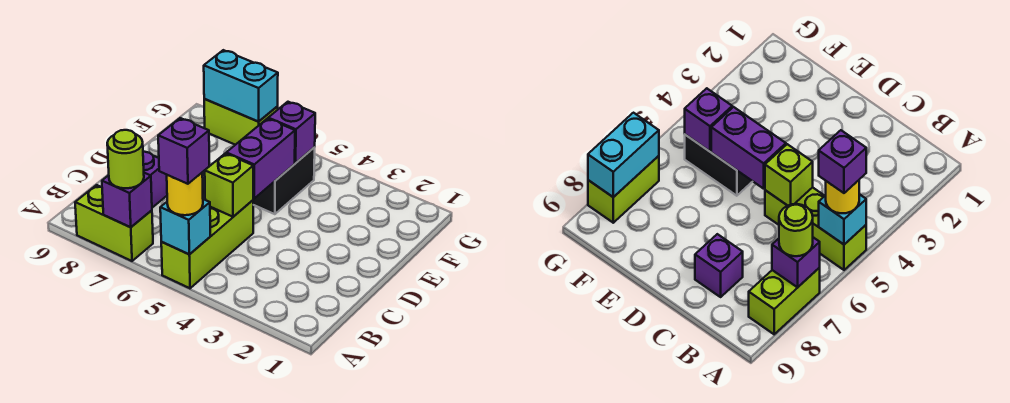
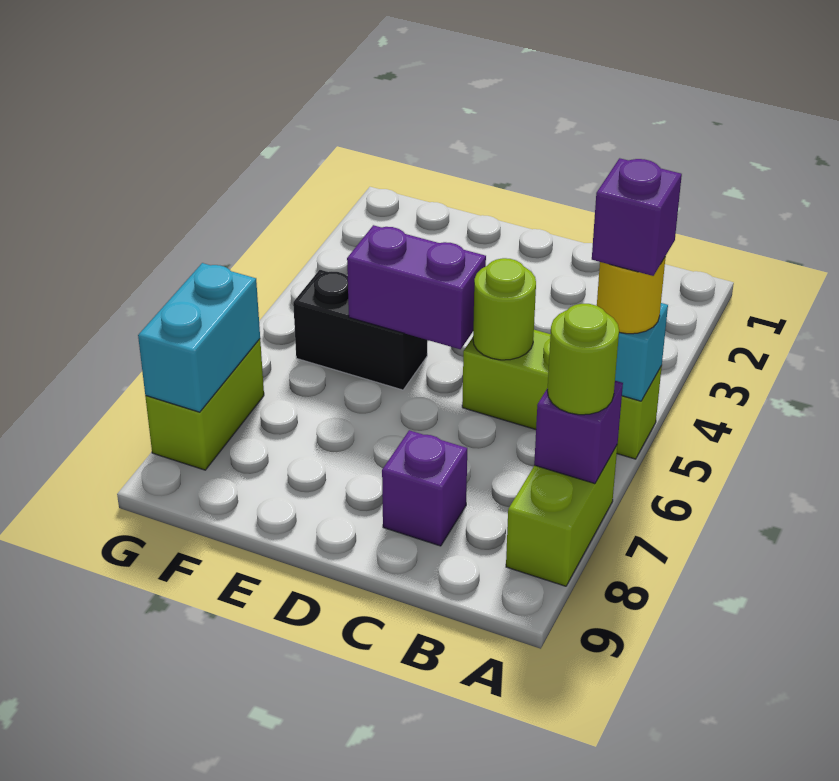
lime brick C5 level 2 -> lime round brick C5 level 2
purple brick F5 level 2 -> none

